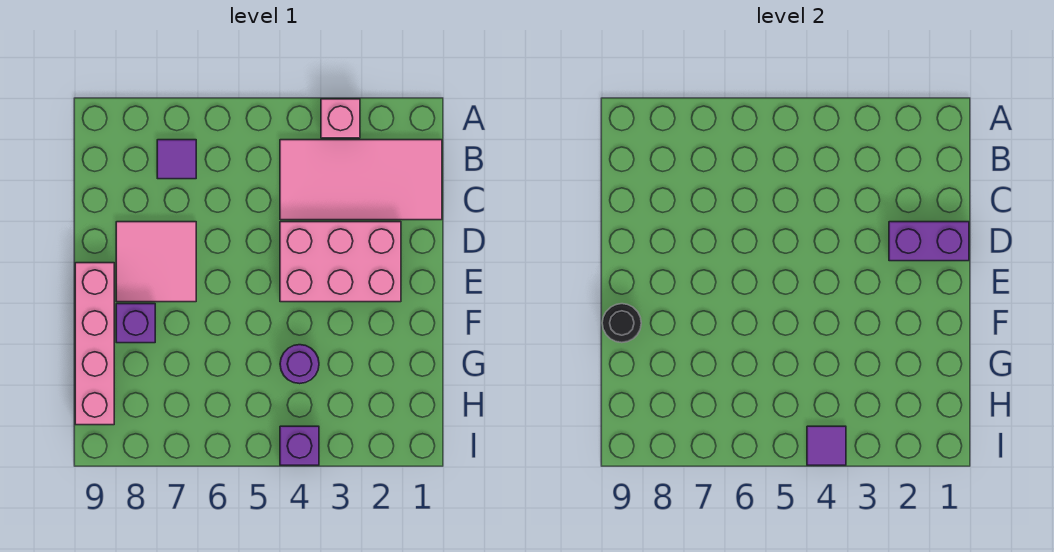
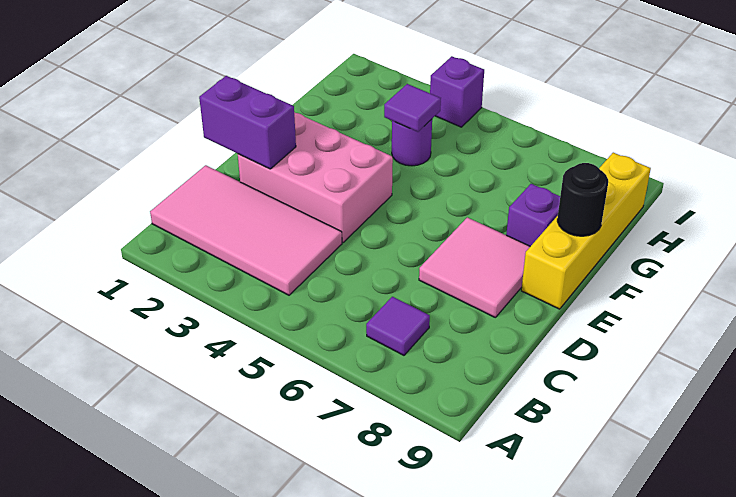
pink brick A3 level 1 -> none
pink brick E9:H9 level 1 -> yellow brick E9:H9 level 1
purple tile I4 level 2 -> purple tile G4 level 2

